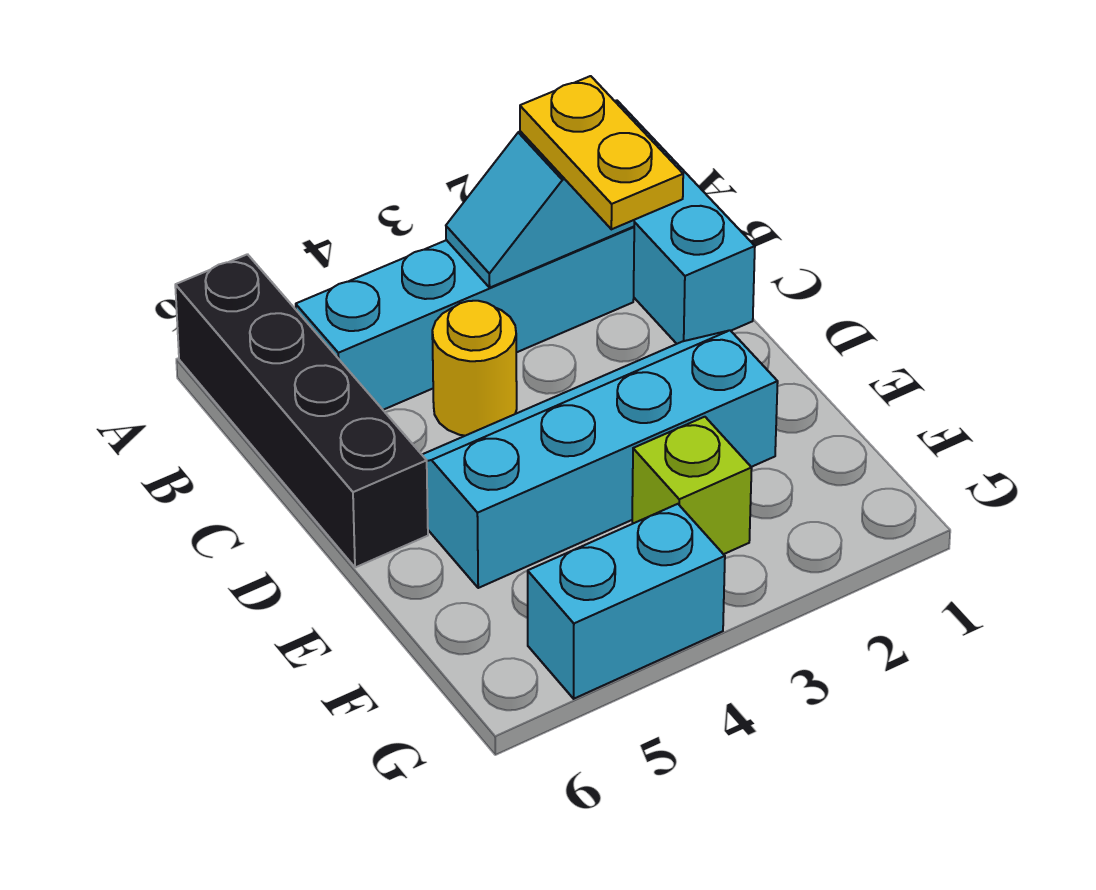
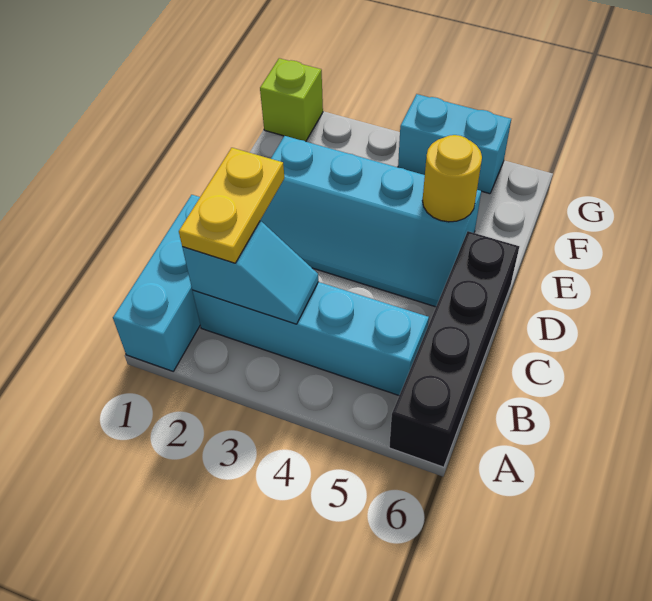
yellow round brick C4 level 1 -> yellow round brick E5 level 2
lime brick F3 level 1 -> lime brick G1 level 1

